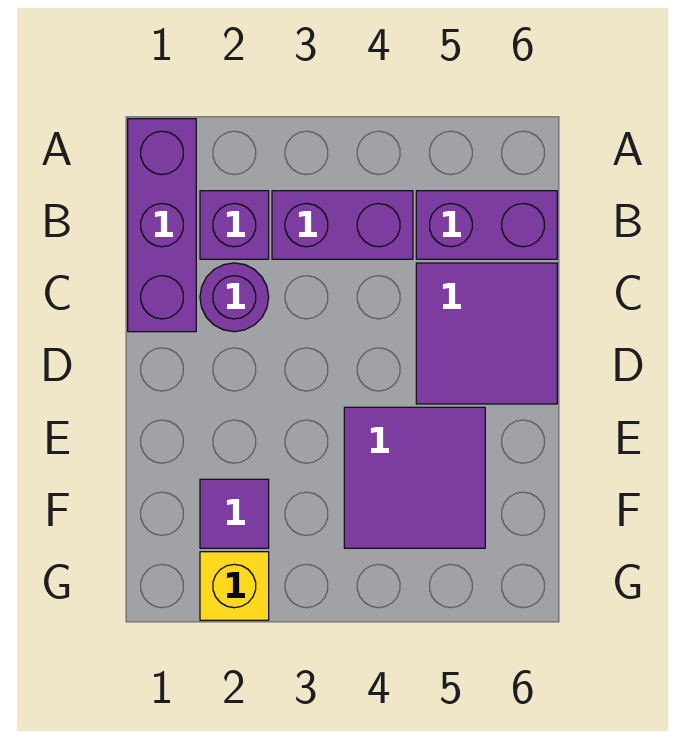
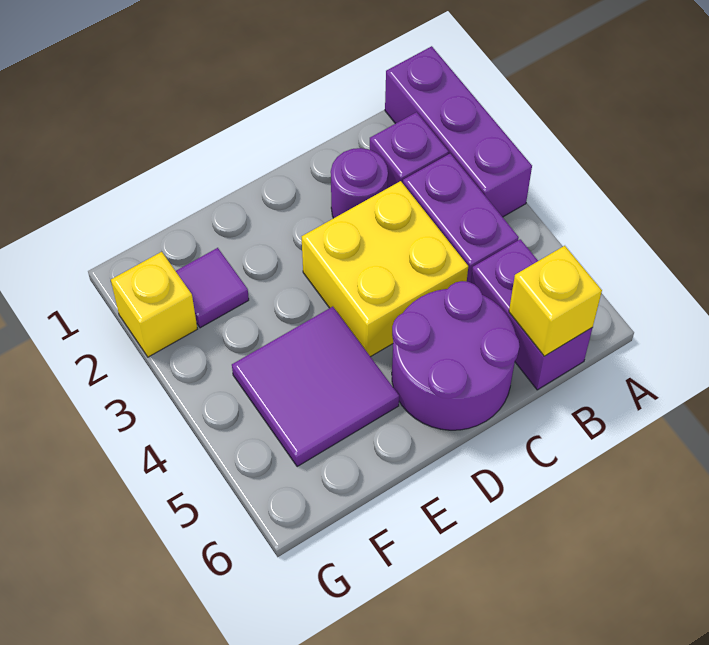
purple brick A1:C1 level 1 -> purple brick A1:A3 level 1
none -> yellow brick B6 level 2
none -> yellow brick C3:D4 level 1
purple tile C5:D6 level 1 -> purple round brick C5:D6 level 1

